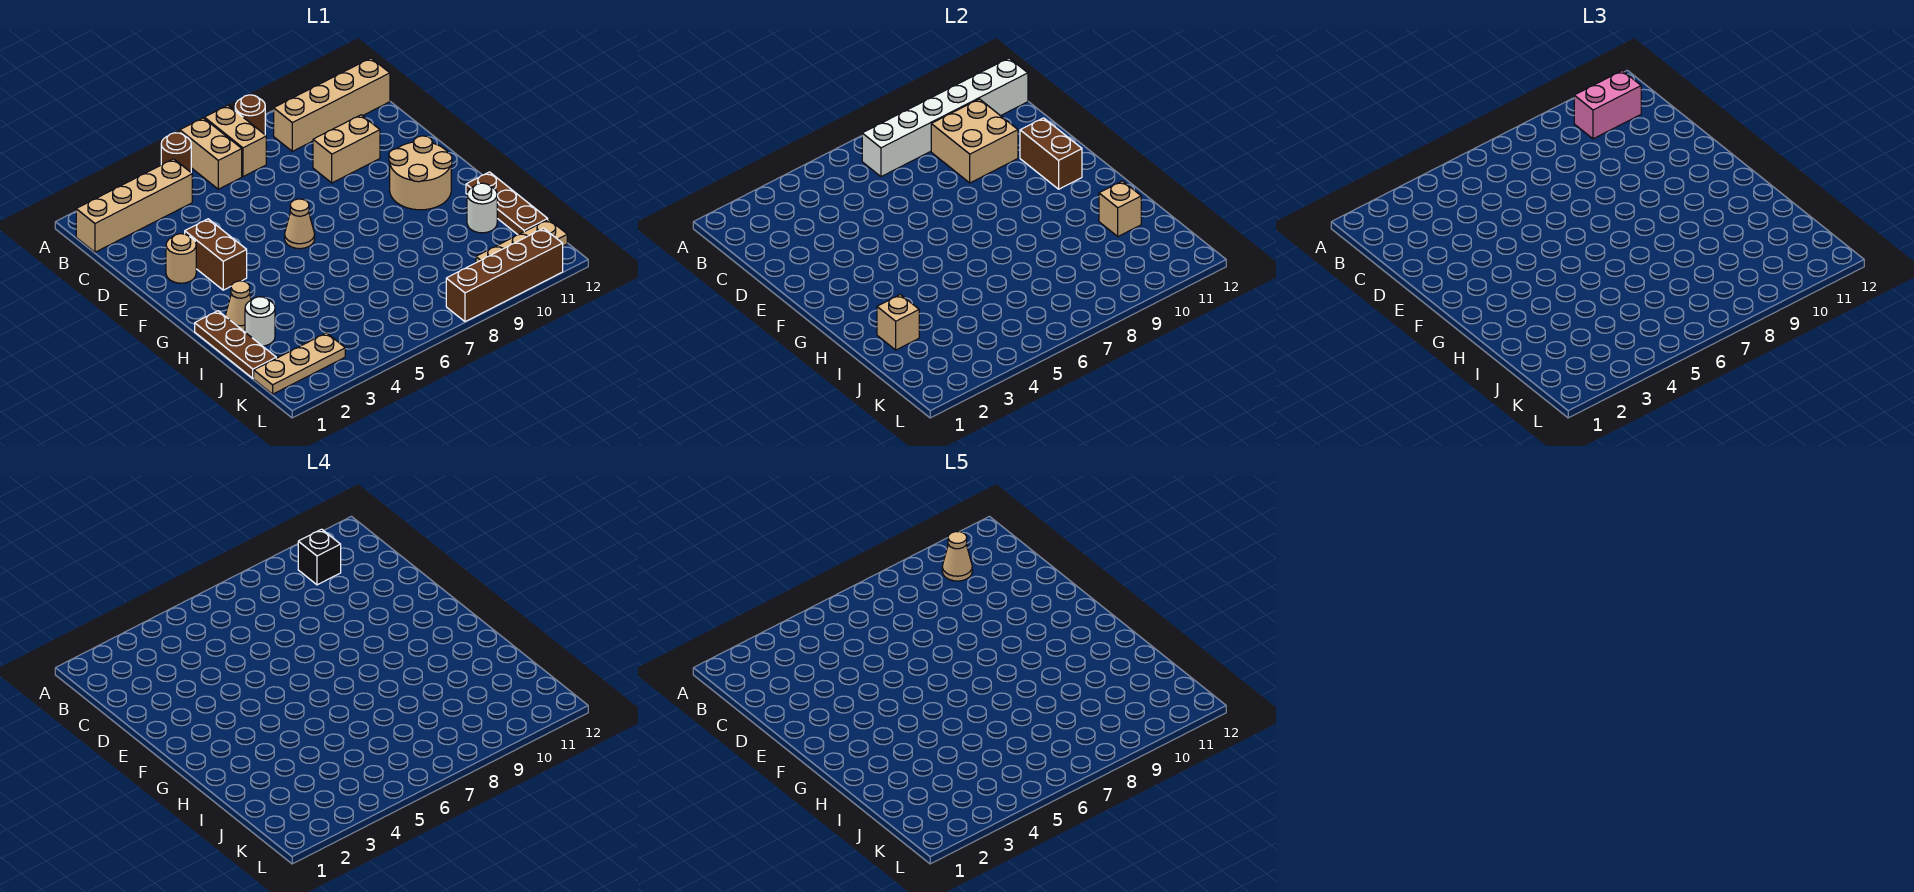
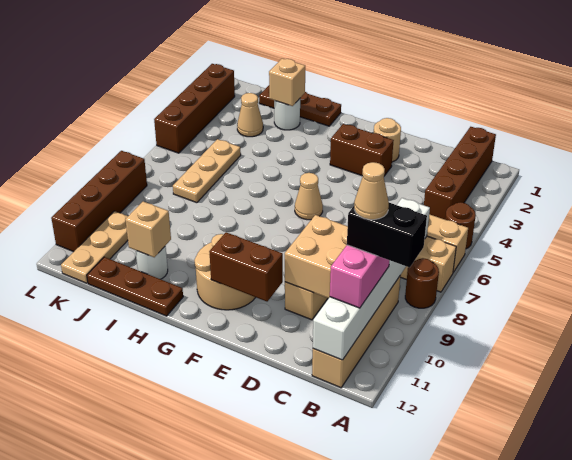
tan brick B1:B4 level 1 -> brown brick B1:B4 level 1
black brick B10 level 4 -> black brick A10:B10 level 4
tan cone H2 level 1 -> tan cone J3 level 1
tan plate K1:K3 level 1 -> tan plate J5:J7 level 1
none -> brown brick L2:L5 level 1

